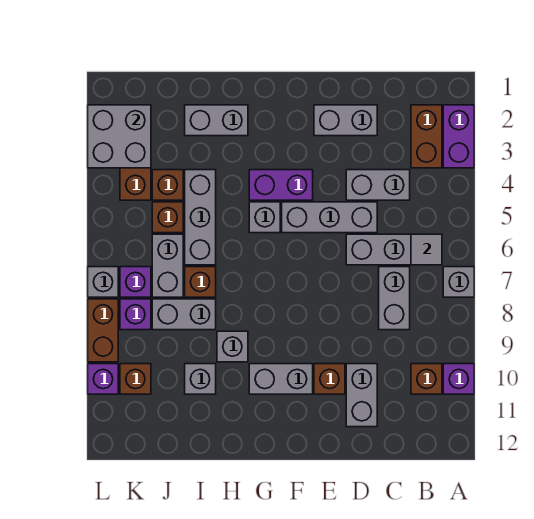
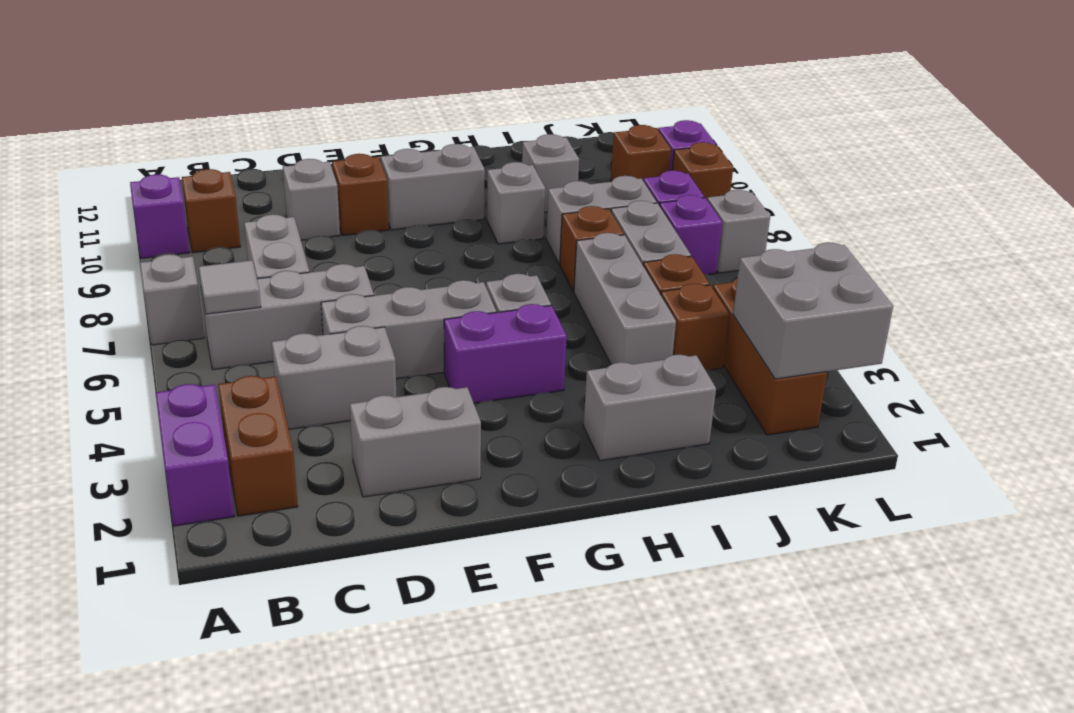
grey brick D10:D11 level 1 -> grey brick D10 level 1
brown brick L8:L9 level 1 -> brown brick L9 level 1

